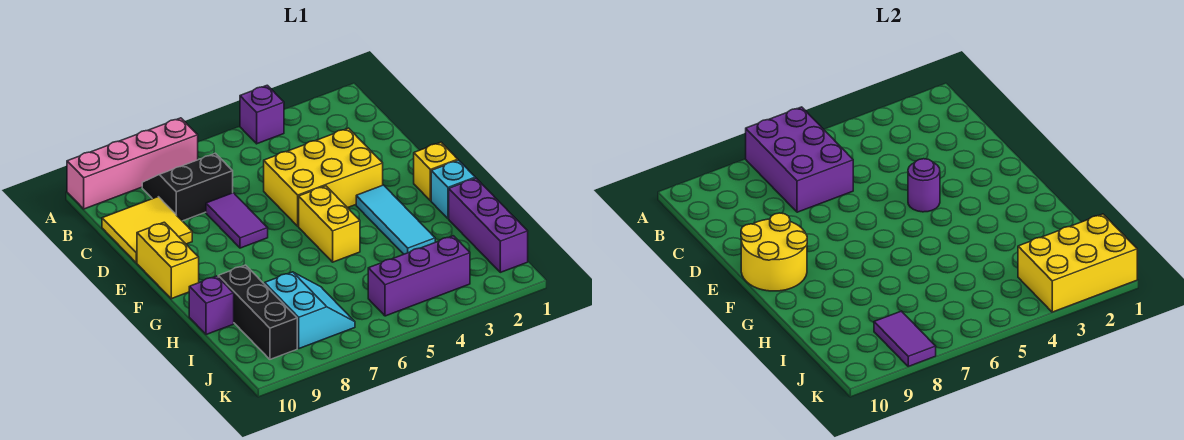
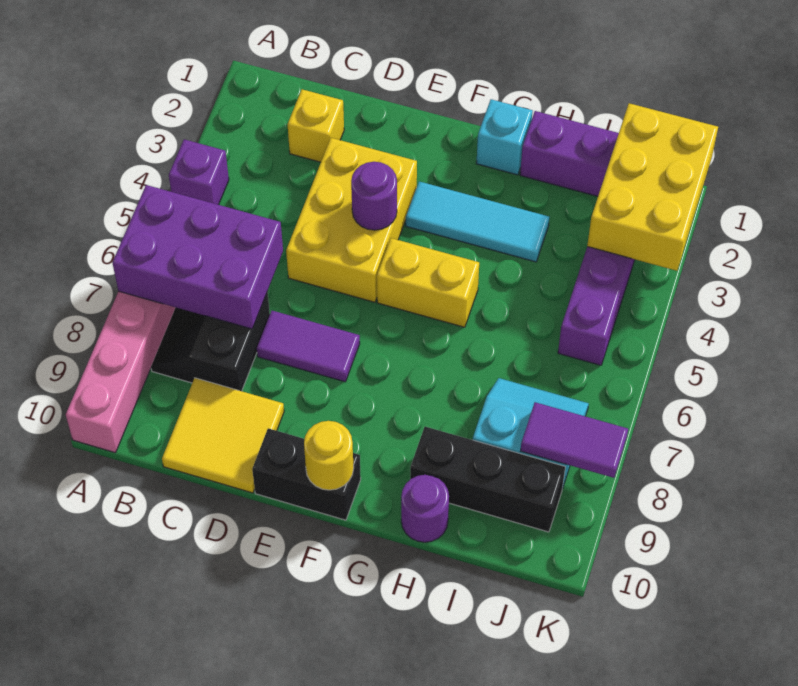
yellow round brick E9:F10 level 2 -> yellow round brick F10 level 2
yellow brick E10:F10 level 1 -> black brick E10:F10 level 1
yellow brick F1 level 1 -> yellow brick C2 level 1
purple brick H10 level 1 -> purple round brick H10 level 1

